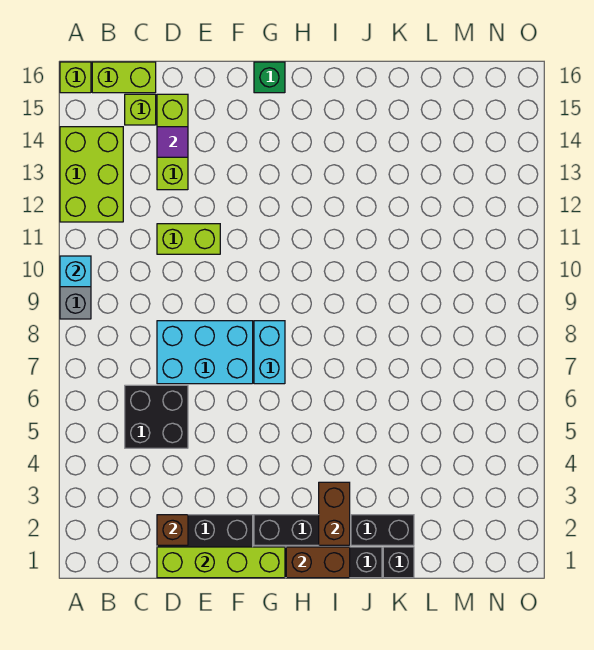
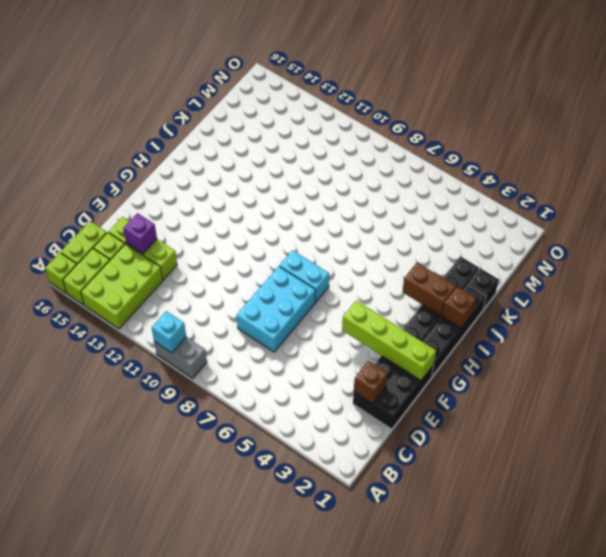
lime brick A12:B14 level 1 -> lime brick A13:C14 level 1
black brick C5:D6 level 1 -> none
lime brick D1:G1 level 2 -> lime brick F1:F4 level 2
lime brick D11:E11 level 1 -> lime brick A15:B15 level 1
purple tile D14 level 2 -> purple brick D14 level 2
green brick G16 level 1 -> none
brown brick H1:I1 level 2 -> brown brick I1 level 2

